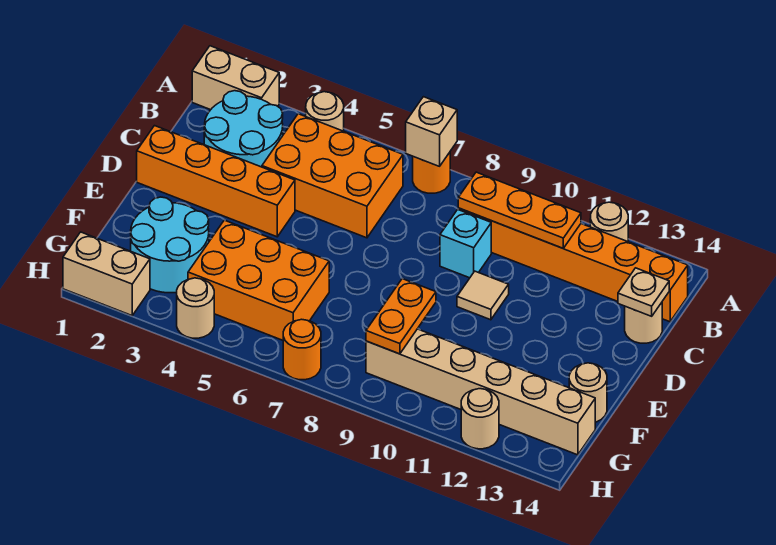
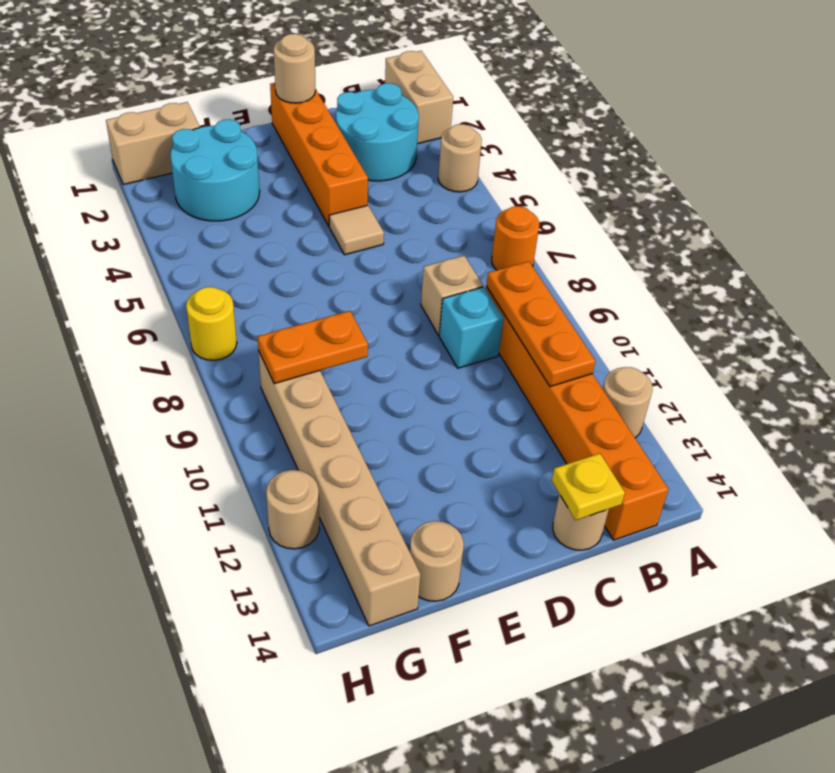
tan brick A7 level 2 -> tan brick C8 level 1
orange brick B4:C6 level 1 -> none
tan plate C14 level 2 -> yellow plate C14 level 2
tan tile D10 level 1 -> tan tile D5 level 1
orange brick F4:G6 level 1 -> none
tan brick H1:H2 level 1 -> tan brick G1:H1 level 1
tan round brick H4 level 1 -> tan round brick D1 level 2
orange round brick H7 level 1 -> yellow round brick H7 level 1

